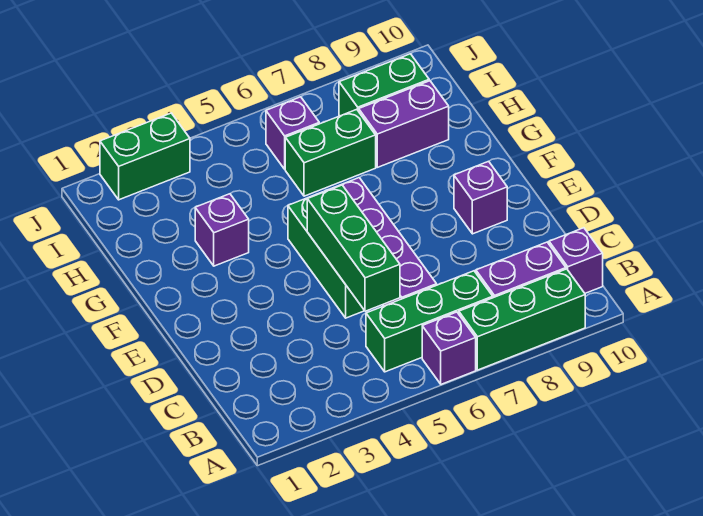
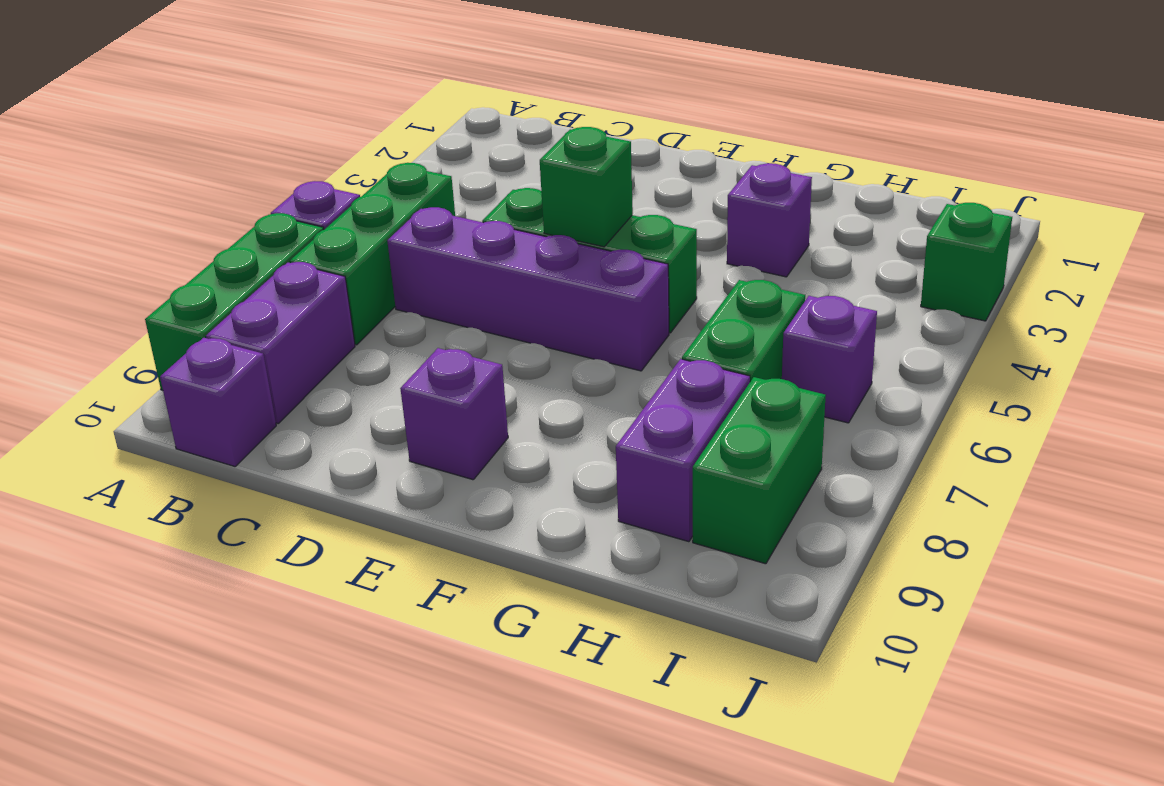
green brick C5:E5 level 2 -> green brick E5 level 2
green brick J2:J3 level 1 -> green brick J3 level 1

